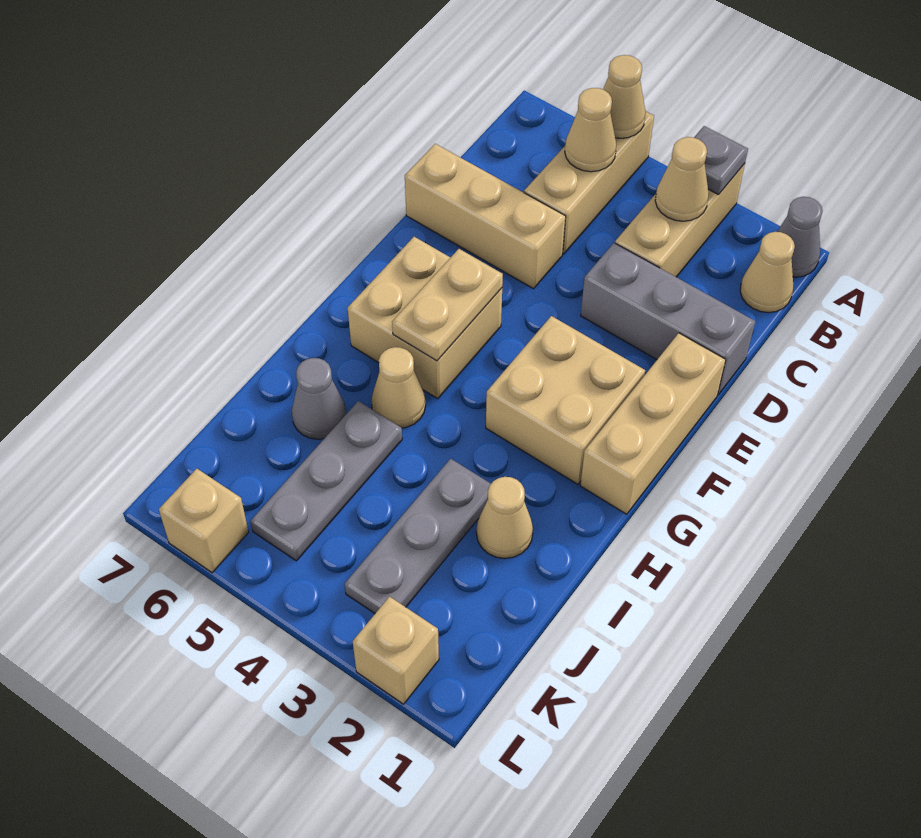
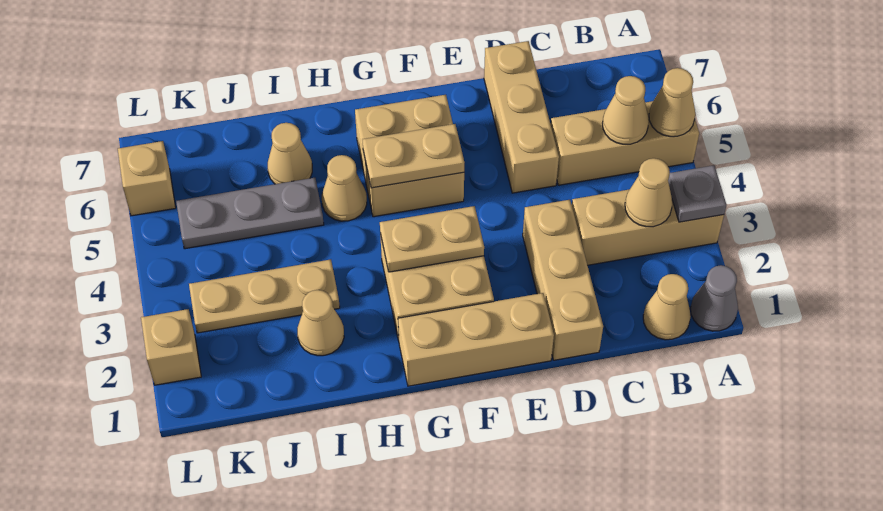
grey brick D1:D3 level 1 -> tan brick D1:D3 level 1
none -> tan plate F3:G3 level 2
grey plate I3:K3 level 1 -> tan plate I3:K3 level 1
grey cone I6 level 1 -> tan cone I6 level 1

